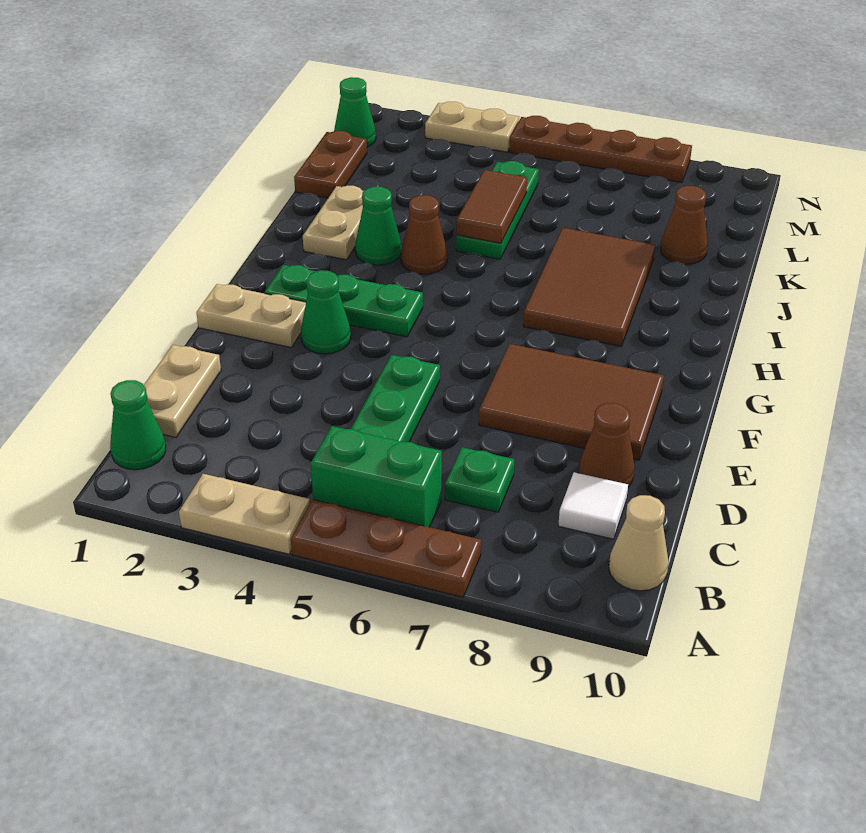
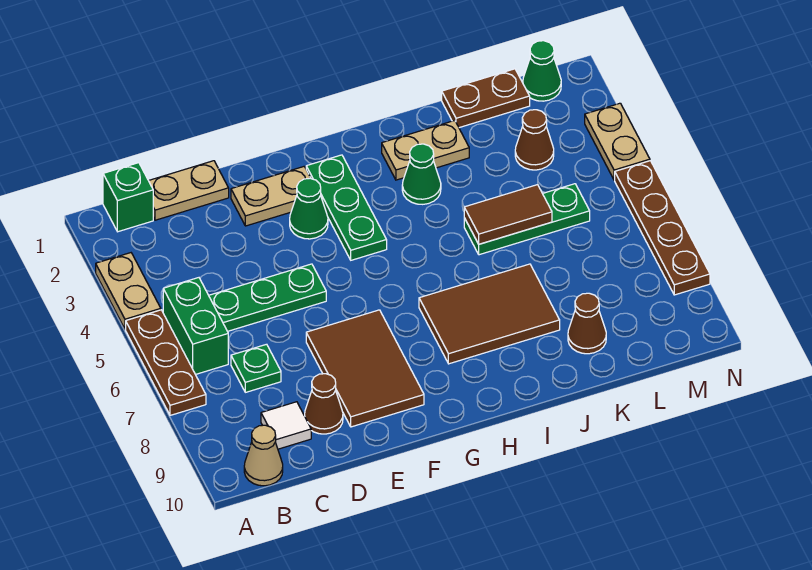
green cone B1 level 1 -> green brick B1 level 1
tan plate F1:F2 level 1 -> tan plate E2:F2 level 1
brown cone I4 level 1 -> brown cone L3 level 1

